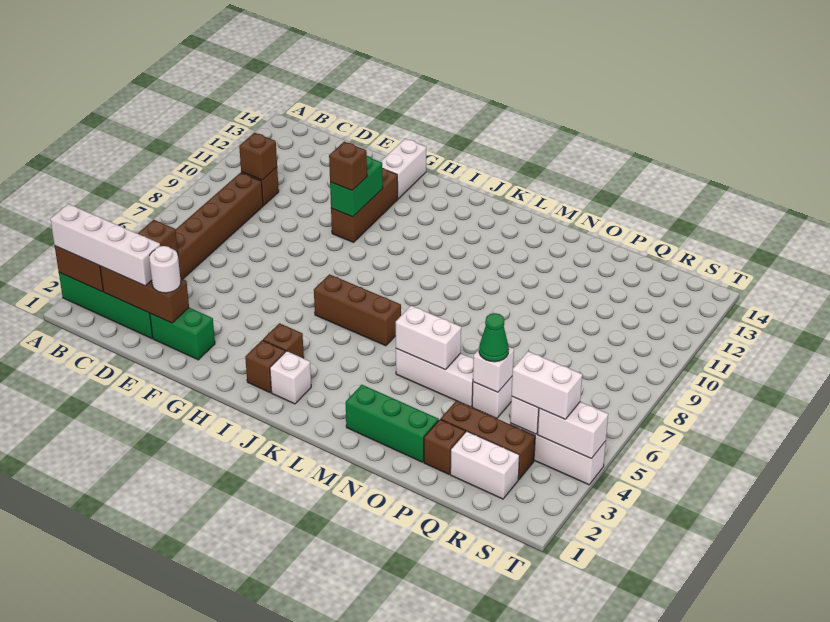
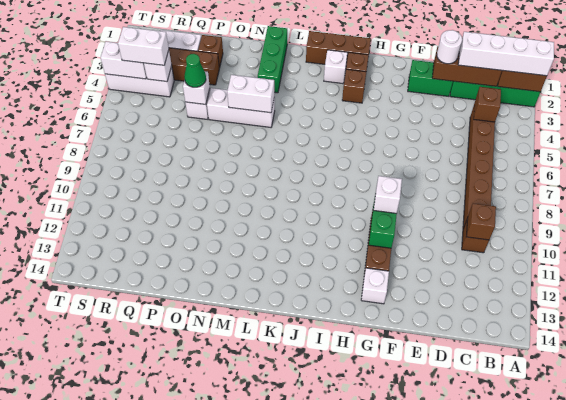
brown brick G10 level 3 -> white brick G10 level 3
white brick G13:G14 level 1 -> white brick G13 level 1
brown brick I6:K6 level 1 -> brown brick I1:K1 level 1
green brick M2:O2 level 1 -> green brick M1:M3 level 1

